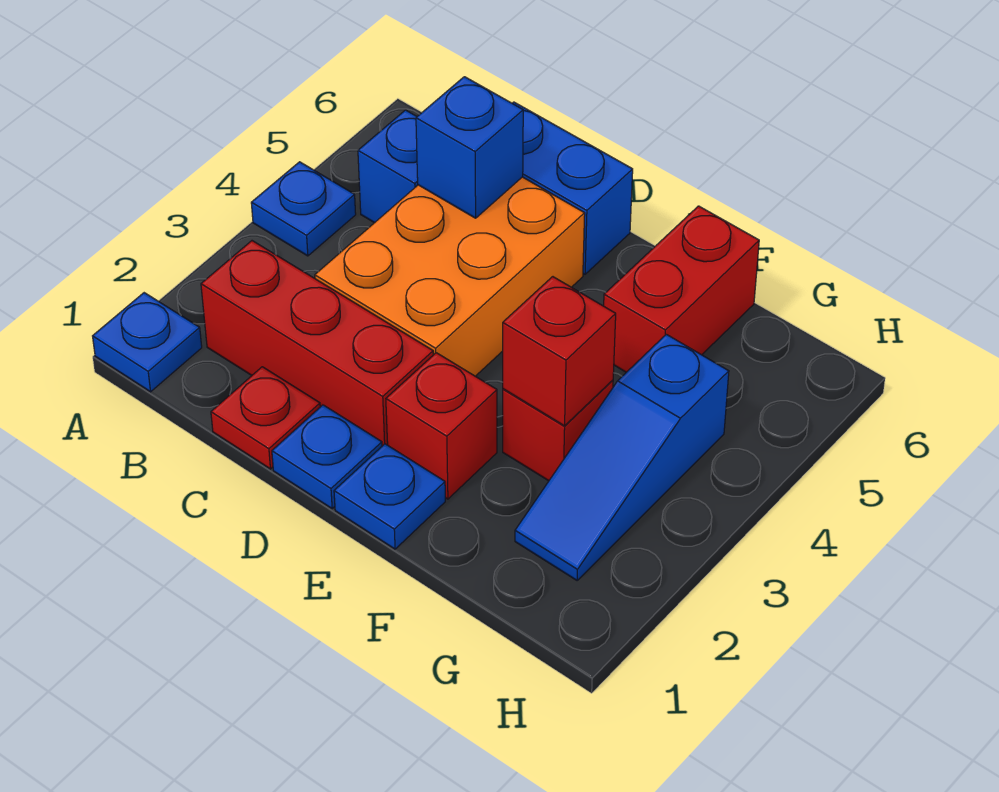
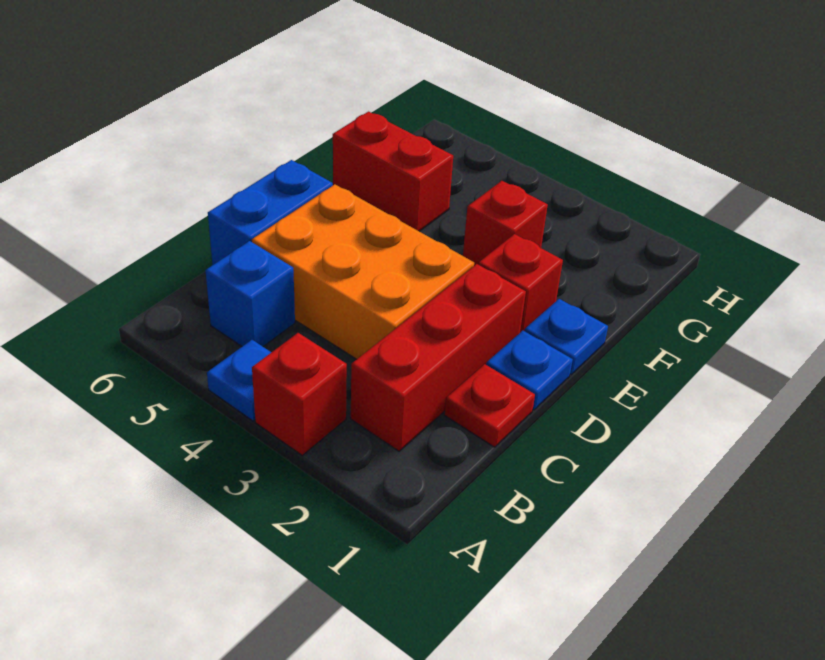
blue plate A1 level 1 -> none
blue brick C5 level 2 -> none
red brick F3 level 2 -> red brick A3 level 1
blue slope G2:G4 level 1 top 4 -> none

